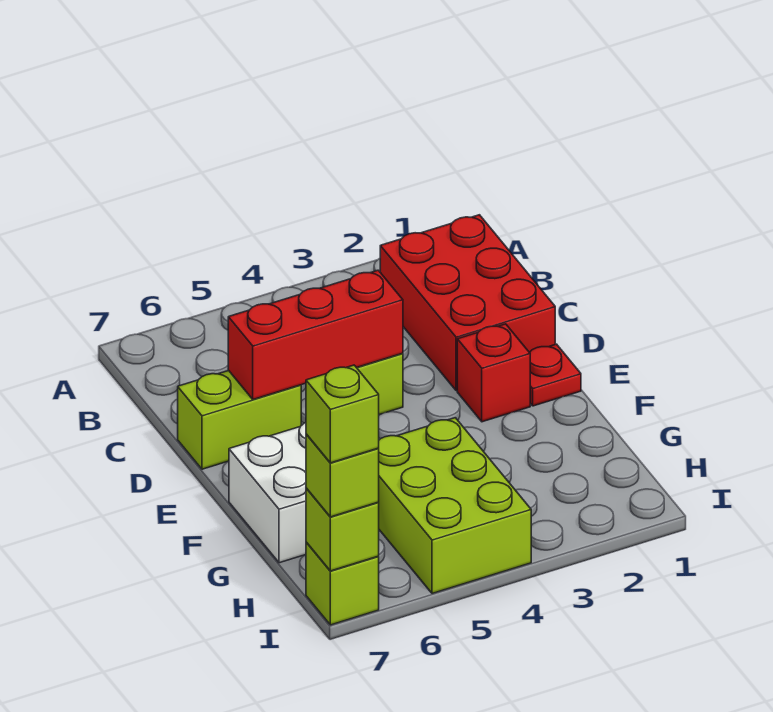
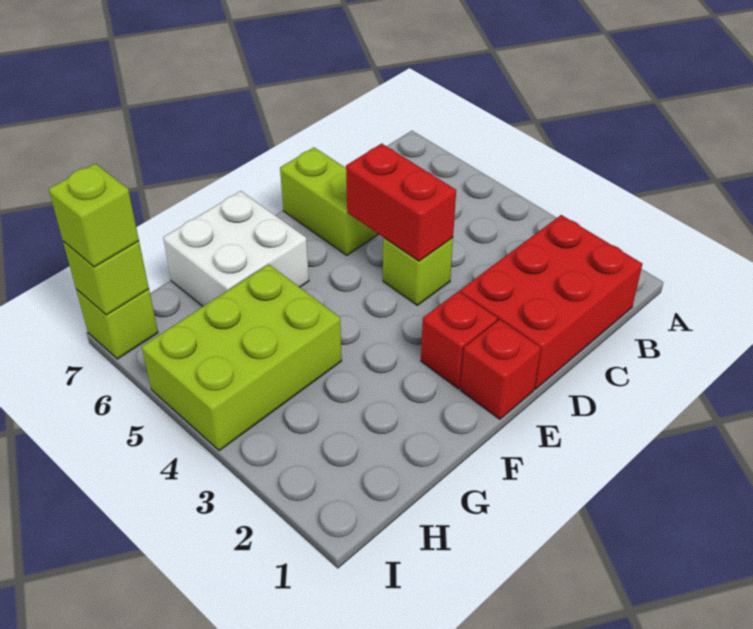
red brick D4:D6 level 2 -> red brick D4:D5 level 2
red plate E1 level 1 -> red brick E1 level 1
lime brick I7 level 4 -> none

